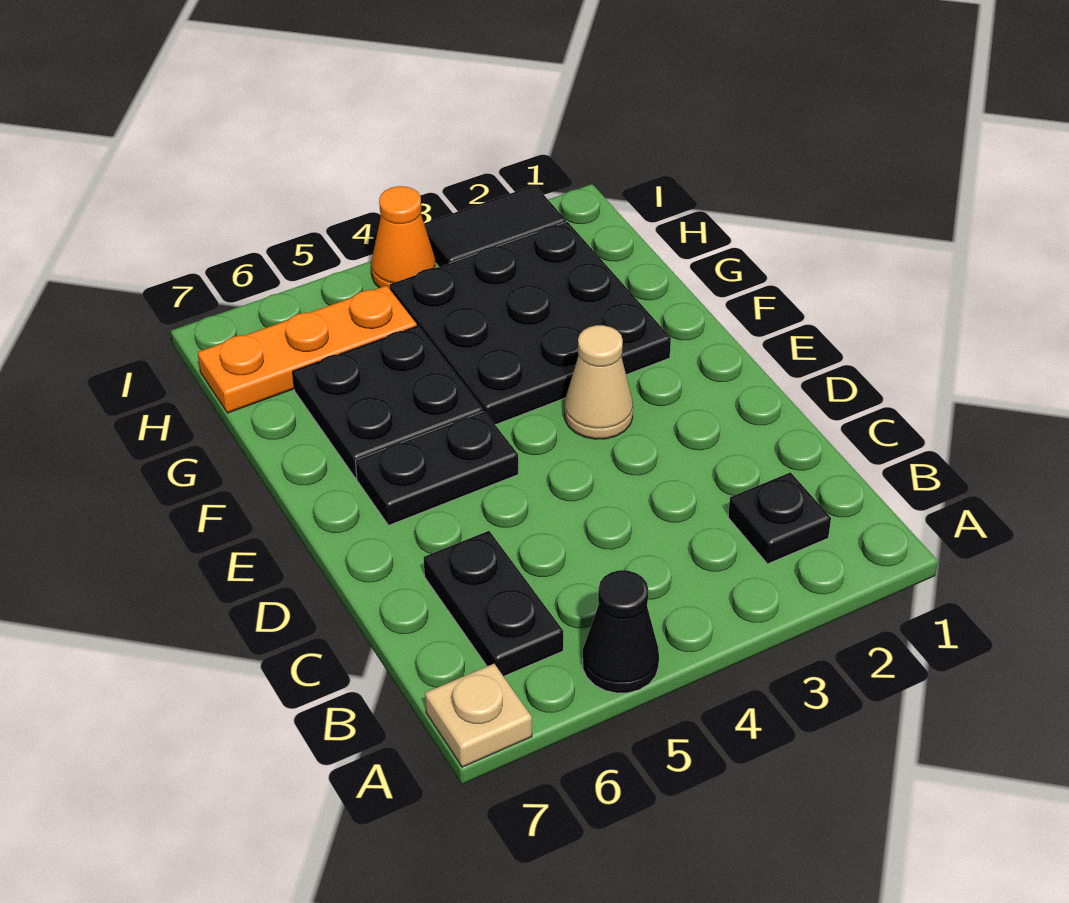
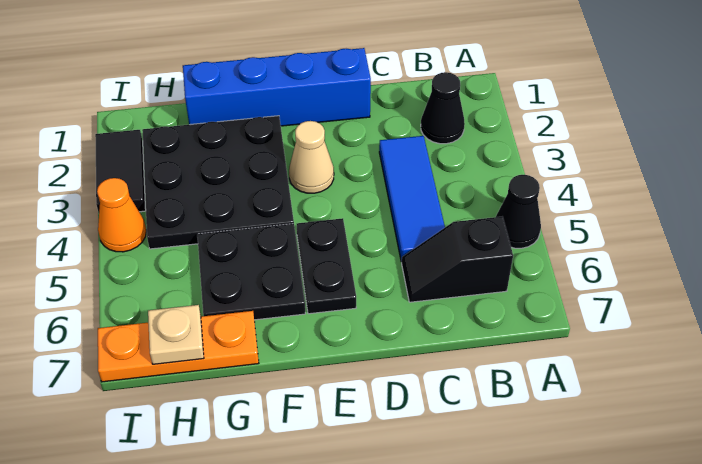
tan plate A7 level 1 -> tan plate H7 level 2
black plate B2 level 1 -> black cone B2 level 1
black plate B6:C6 level 1 -> black slope B6:C6 level 1 top B
none -> blue tile C3:C5 level 1
none -> blue brick D1:G1 level 1
orange plate H5:H7 level 1 -> orange plate G7:I7 level 1

